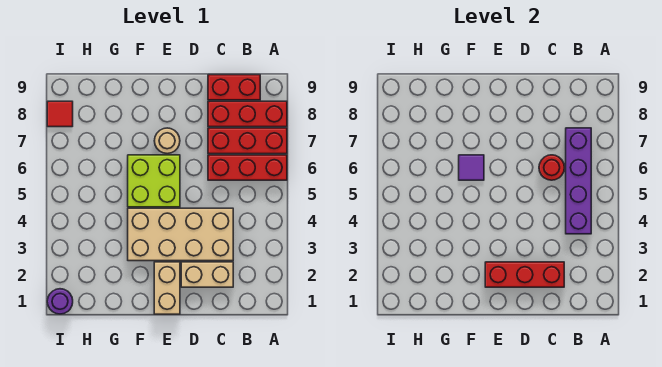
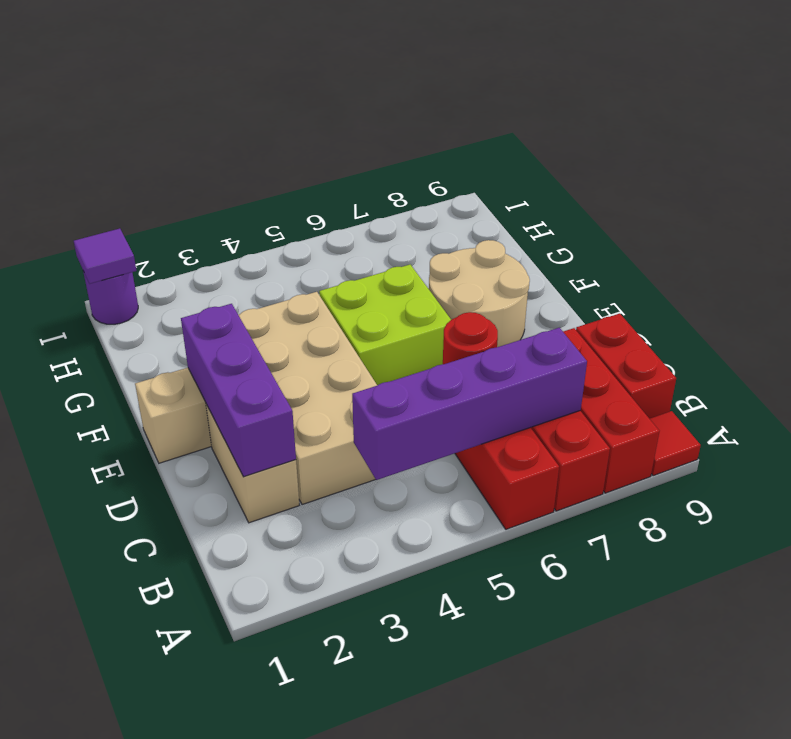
red brick C2:E2 level 2 -> purple brick C2:E2 level 2
tan round brick E7 level 1 -> tan round brick E7:F8 level 1
purple tile F6 level 2 -> purple tile I1 level 2
red tile I8 level 1 -> red tile A9 level 1

